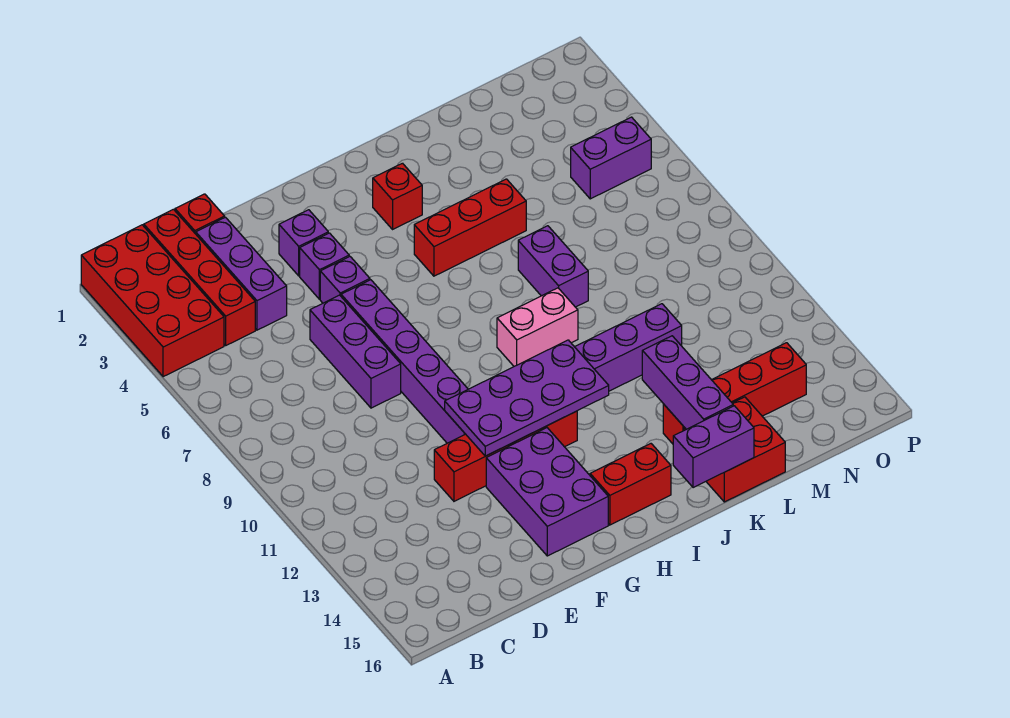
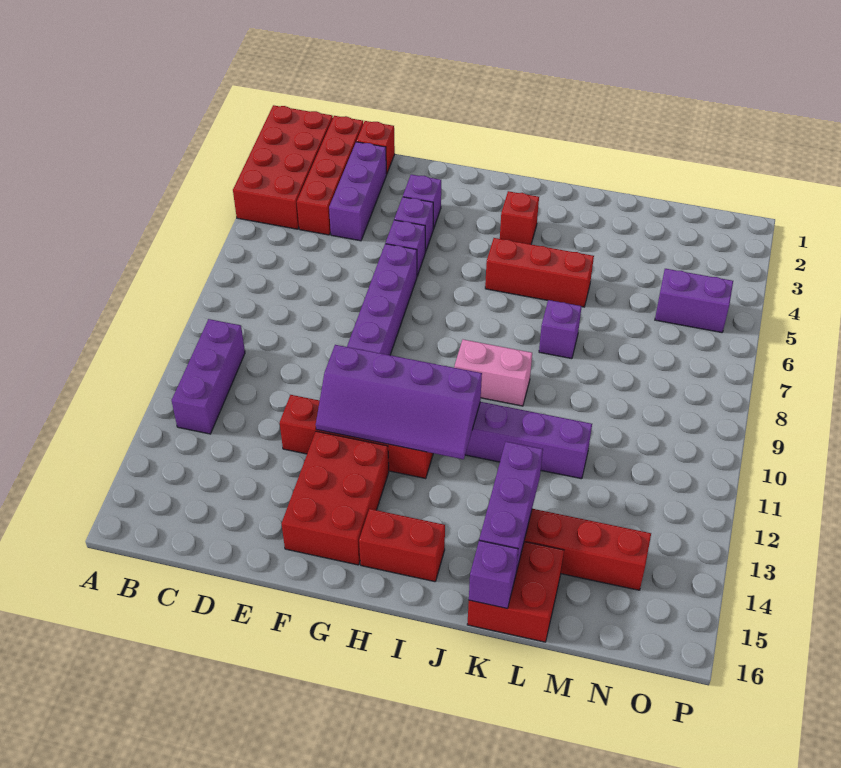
purple brick E6:E8 level 1 -> purple brick B10:B12 level 1
purple plate F11:I12 level 2 -> purple slope F11:I12 level 2 top 11
purple brick F13:G15 level 1 -> red brick F13:G15 level 1
purple brick J16:K16 level 2 -> purple brick K16 level 2
purple brick K7:K8 level 1 -> purple brick K7 level 1

